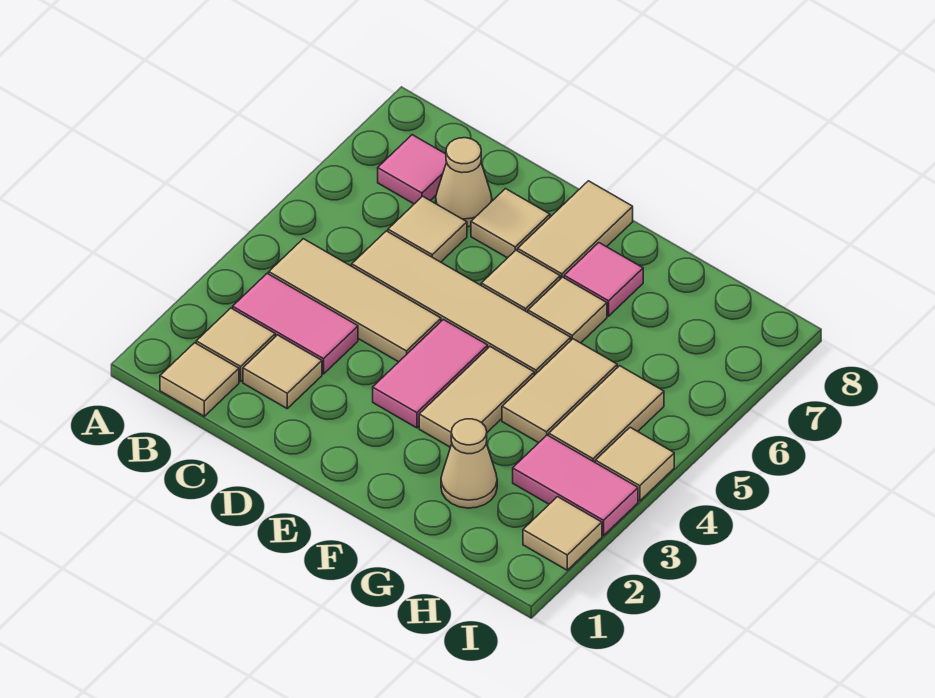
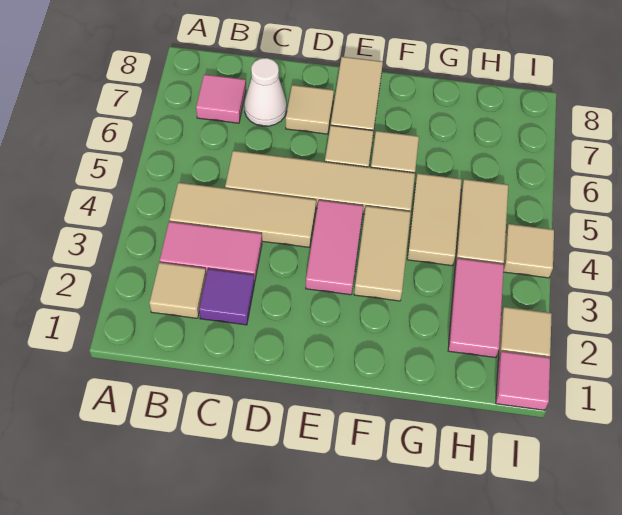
tan tile B1 level 1 -> none
tan tile C2 level 1 -> purple tile C2 level 1
tan tile C6 level 1 -> none
tan cone C7 level 1 -> white cone C7 level 1
pink tile F7 level 1 -> pink tile I1 level 1
tan cone G2 level 1 -> none
pink tile H3:I3 level 1 -> pink tile H2:H3 level 1

